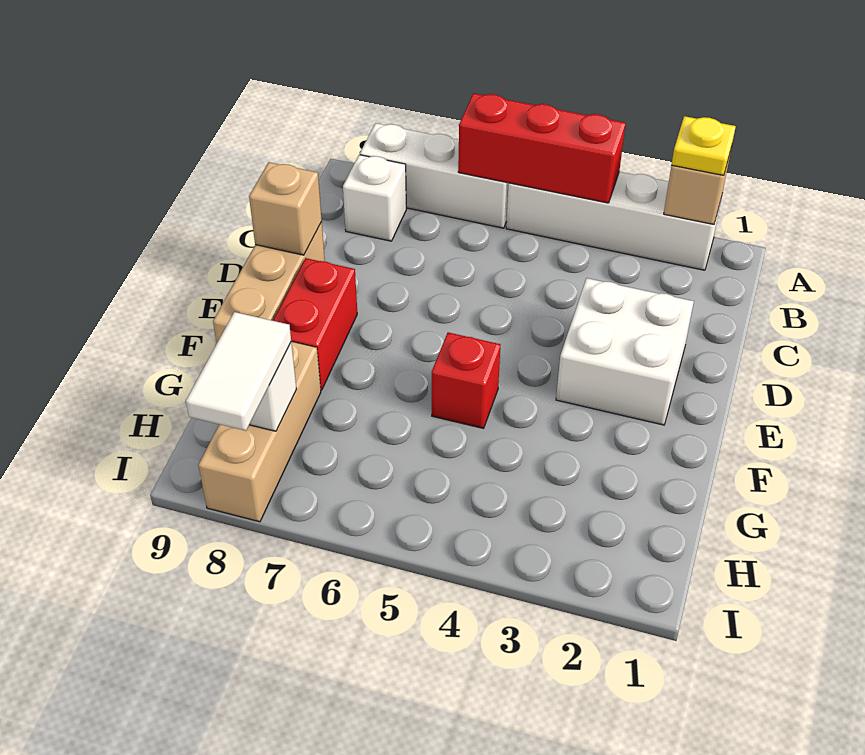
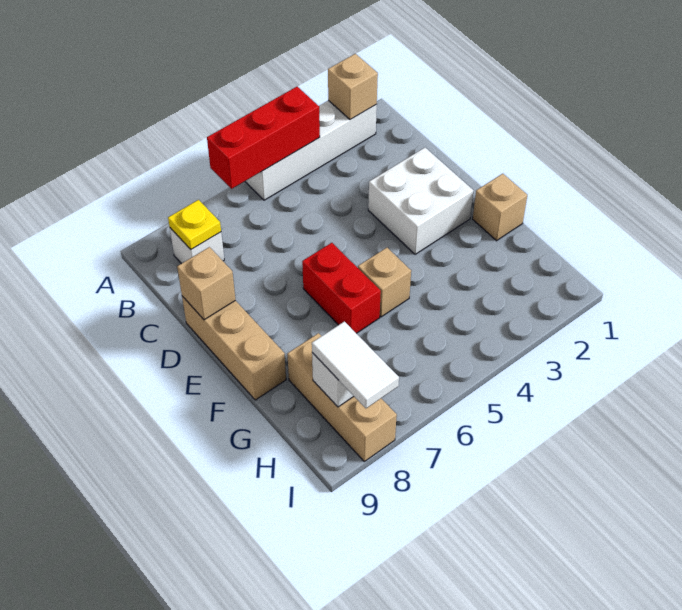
yellow plate A2 level 3 -> yellow plate B8 level 2
white brick A6:A8 level 1 -> none
red brick E8:F8 level 1 -> red brick E6:F6 level 1
none -> tan brick F1 level 1
red brick F5 level 1 -> tan brick F5 level 1

